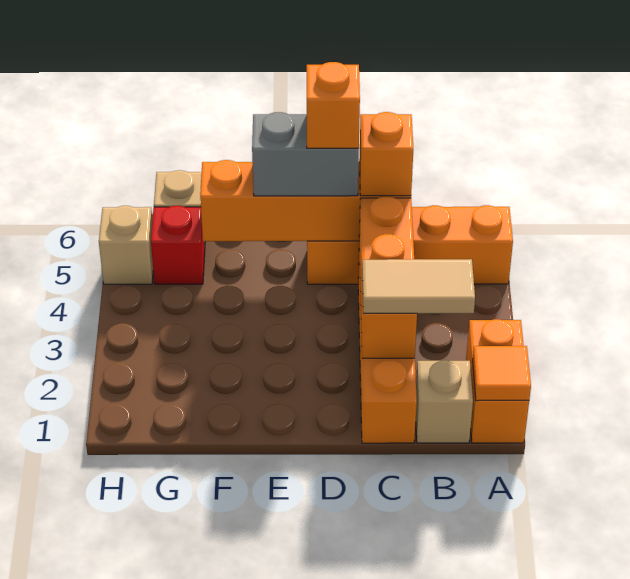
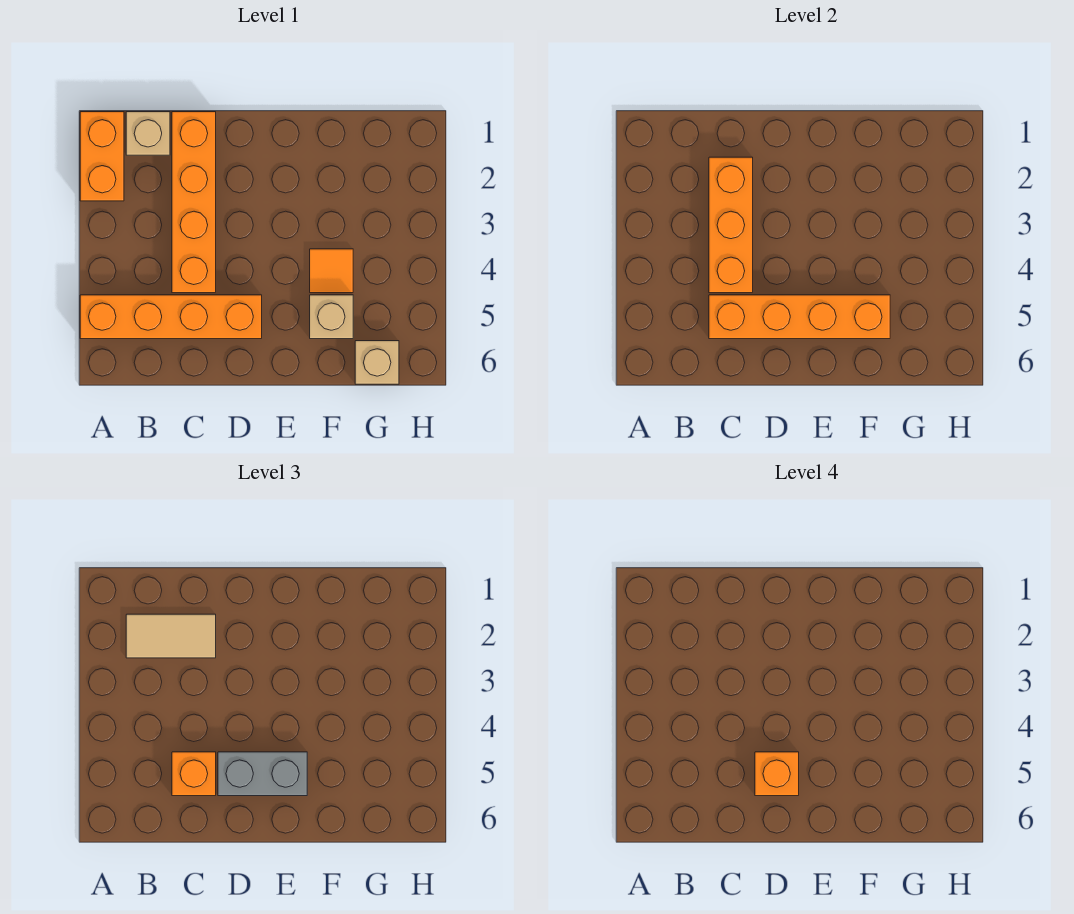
orange tile A1 level 2 -> orange tile F4 level 1
red brick G5 level 1 -> none
tan brick H5 level 1 -> tan brick F5 level 1

